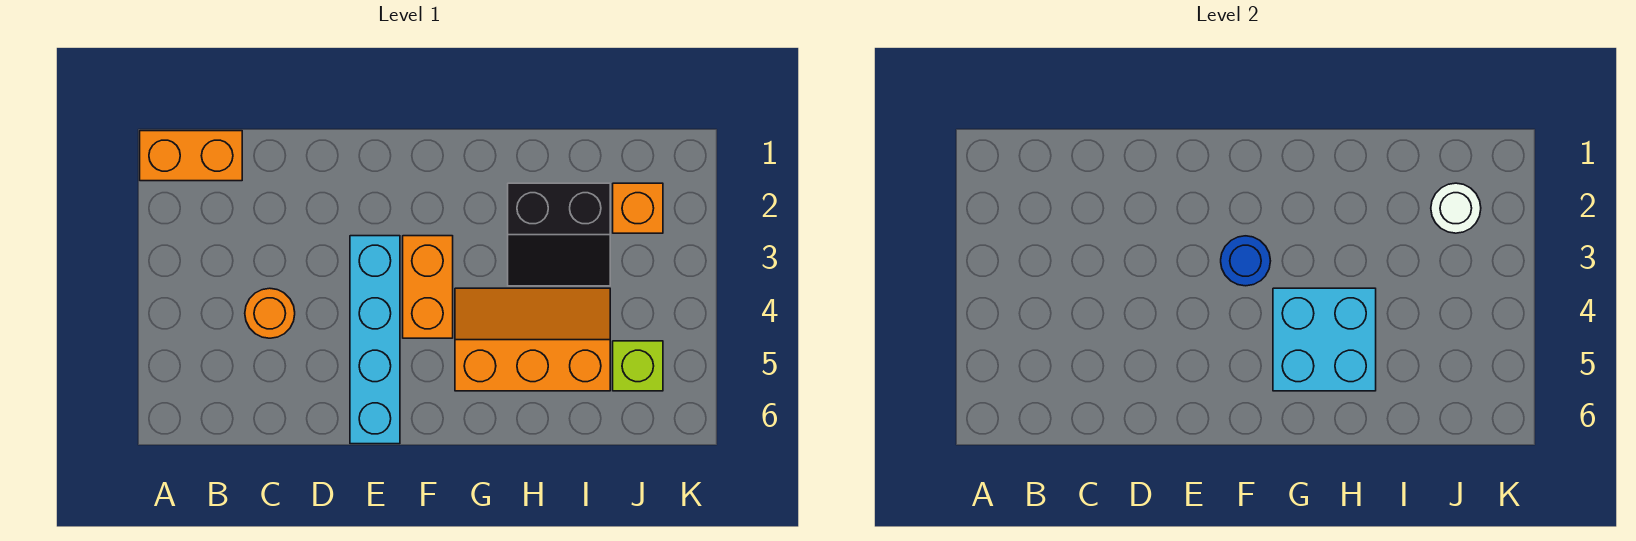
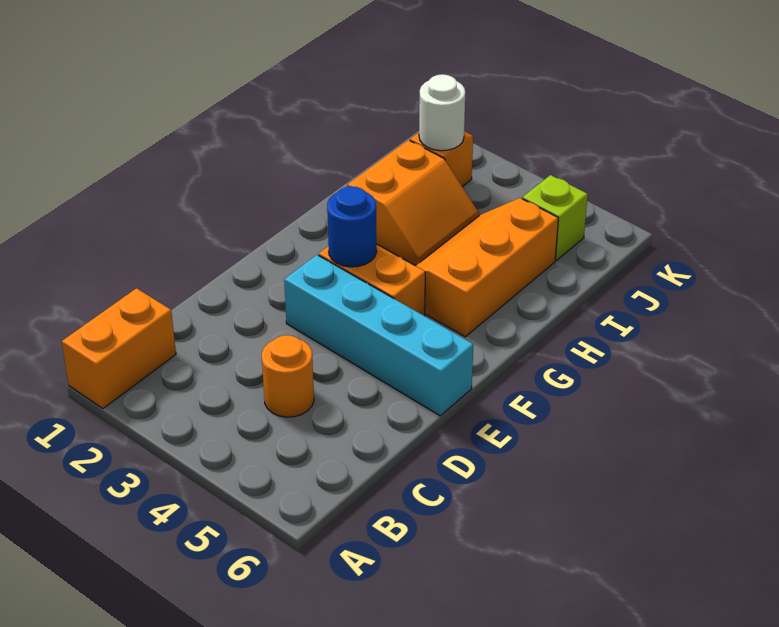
cyan brick G4:H5 level 2 -> none
black slope H2:I3 level 1 top 2 -> orange slope H2:I3 level 1 top 2

